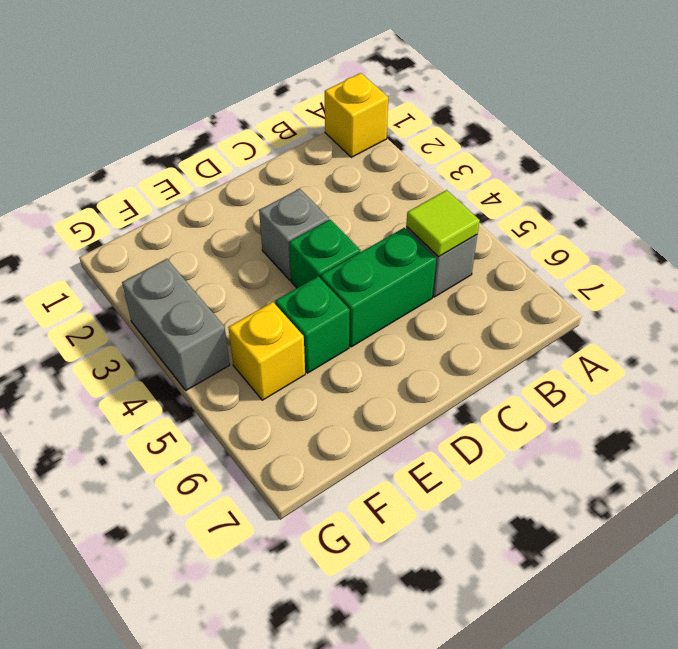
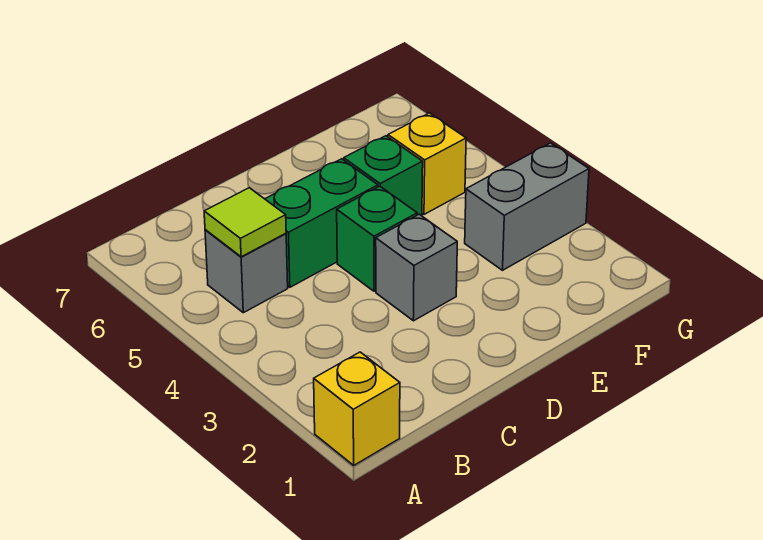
grey brick G3:G4 level 1 -> grey brick F3:G3 level 1

